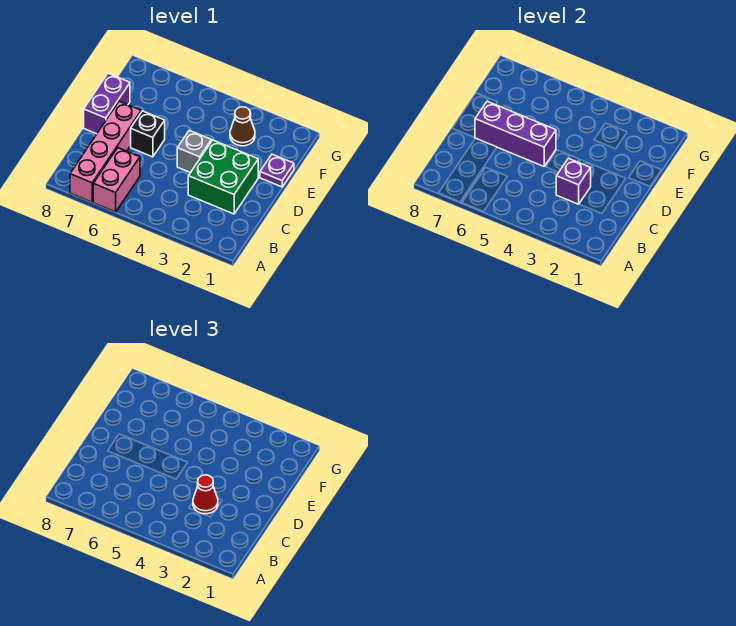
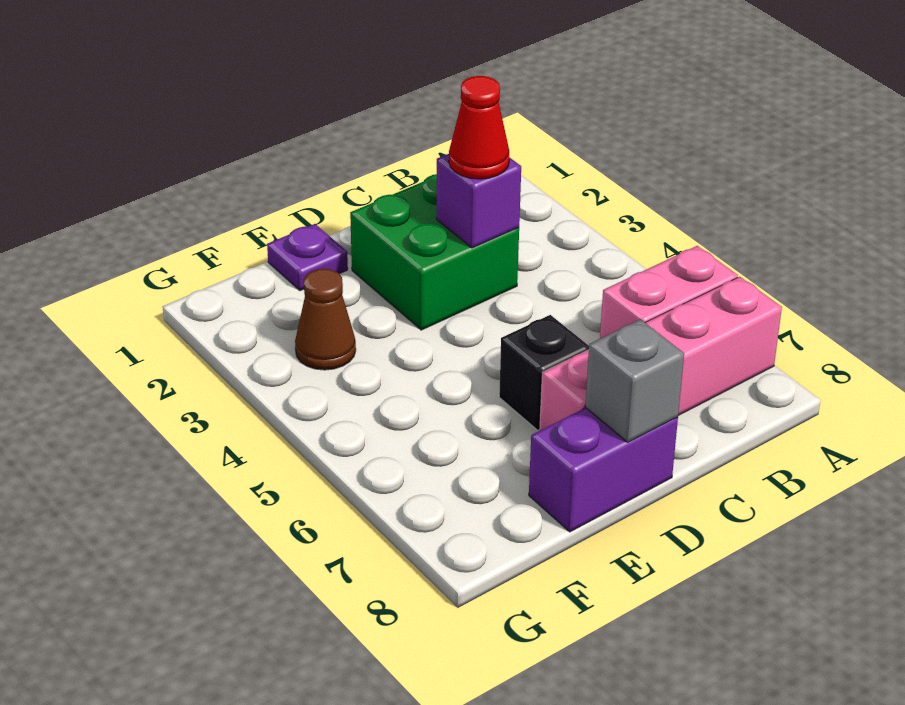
grey brick D4 level 1 -> grey brick D8 level 2
purple brick D5:D7 level 2 -> none

